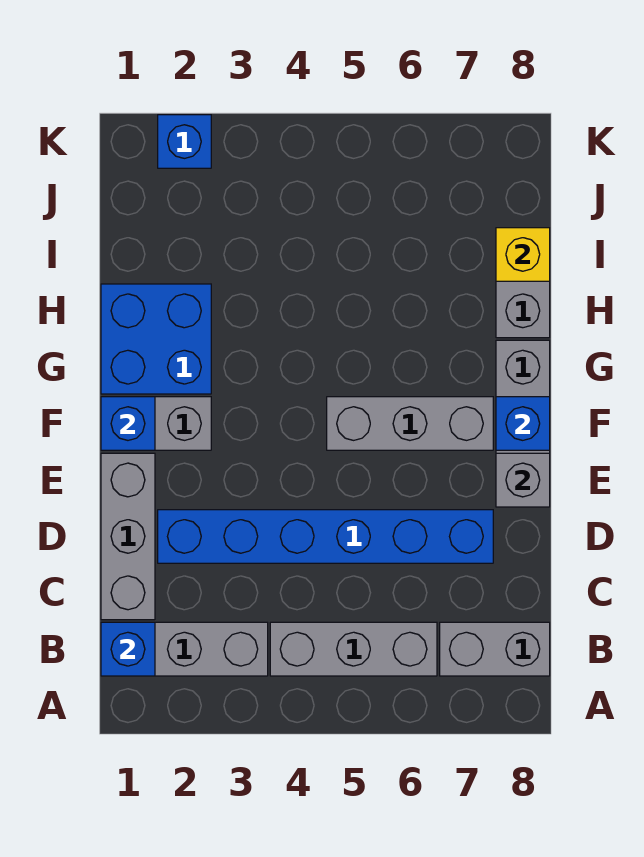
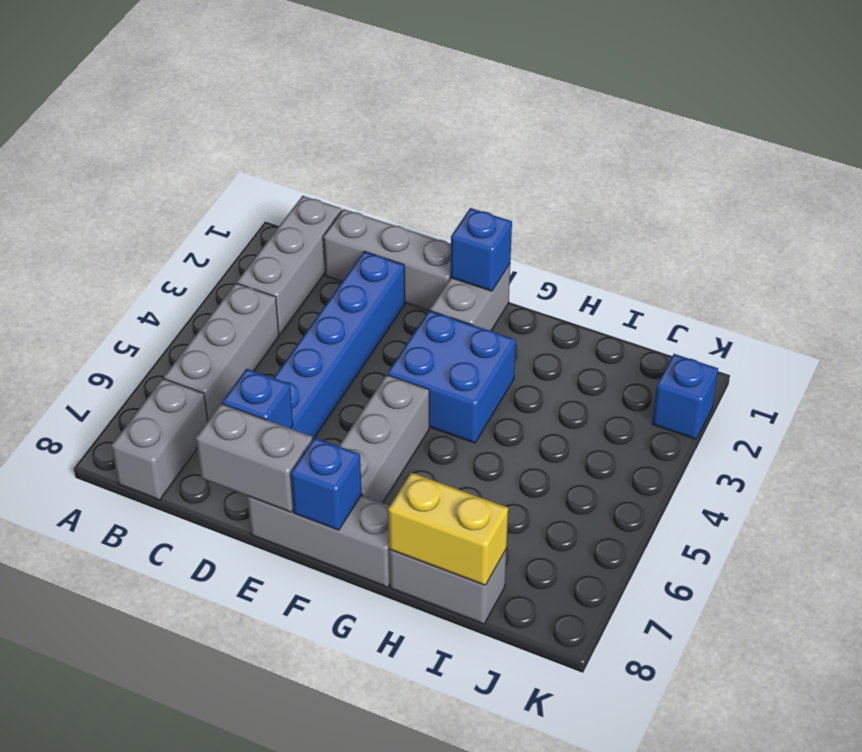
blue brick B1 level 2 -> blue brick D7 level 2
grey brick E8 level 2 -> grey brick D8:E8 level 2
blue brick G1:H2 level 1 -> blue brick F3:G4 level 1
yellow brick I8 level 2 -> yellow brick H8:I8 level 2

